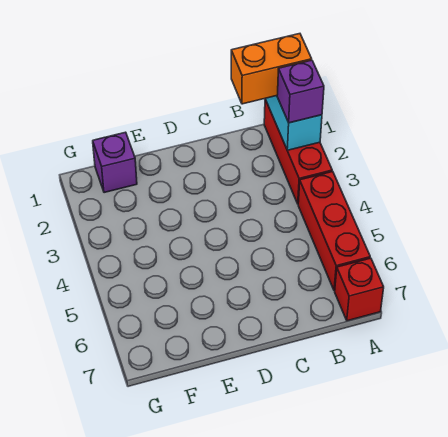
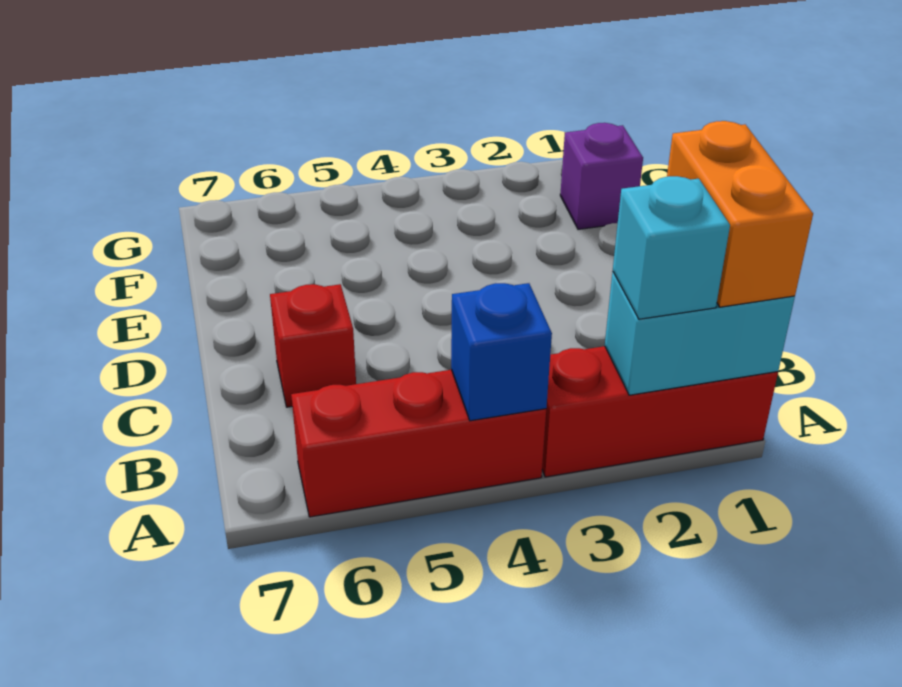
purple brick A2 level 3 -> cyan brick A2 level 3
none -> blue brick A4 level 2
red brick A7 level 1 -> red brick C6 level 1

